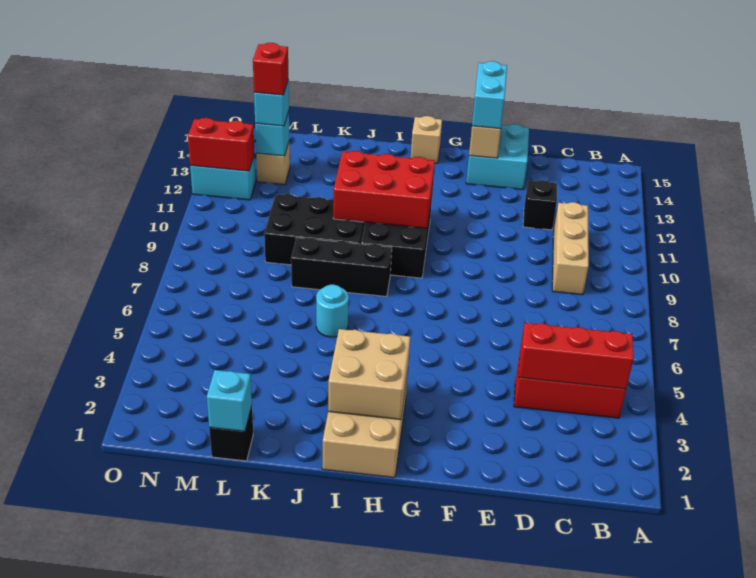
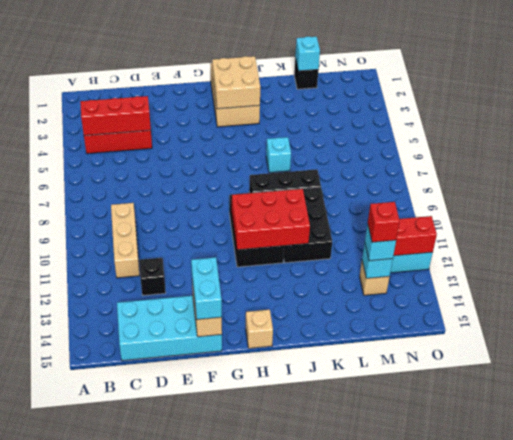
cyan brick E14:F15 level 1 -> cyan brick C14:F15 level 1
cyan round brick J6 level 1 -> cyan brick J6 level 1
black brick J9:L10 level 1 -> black brick J9:K11 level 1

